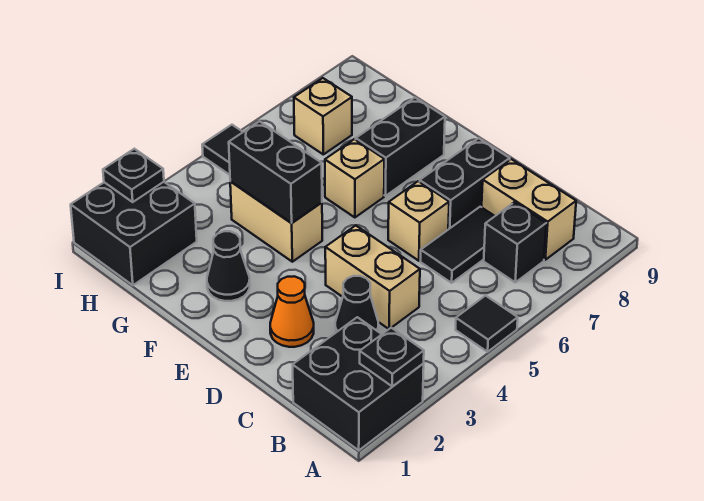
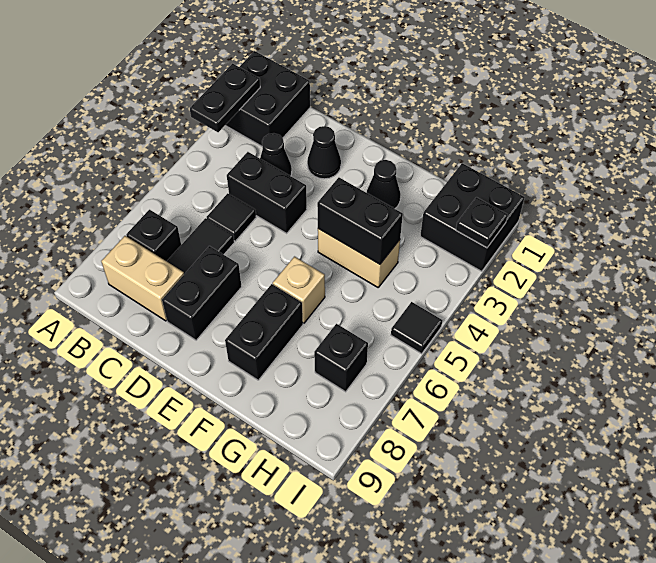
black plate A2 level 2 -> black plate A2:A3 level 2
black tile A5 level 1 -> black tile C5 level 1
tan brick C4:D4 level 1 -> black brick C4:D4 level 1
orange cone D2 level 1 -> black cone D2 level 1
tan brick D6 level 1 -> none
tan brick H7 level 1 -> black brick H7 level 1

